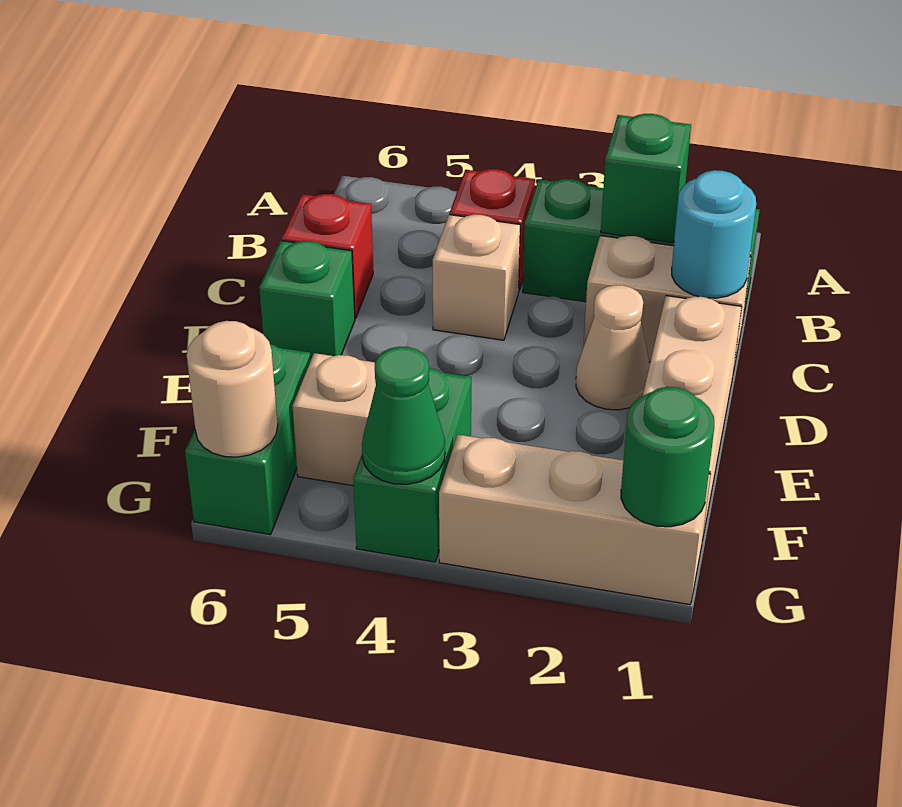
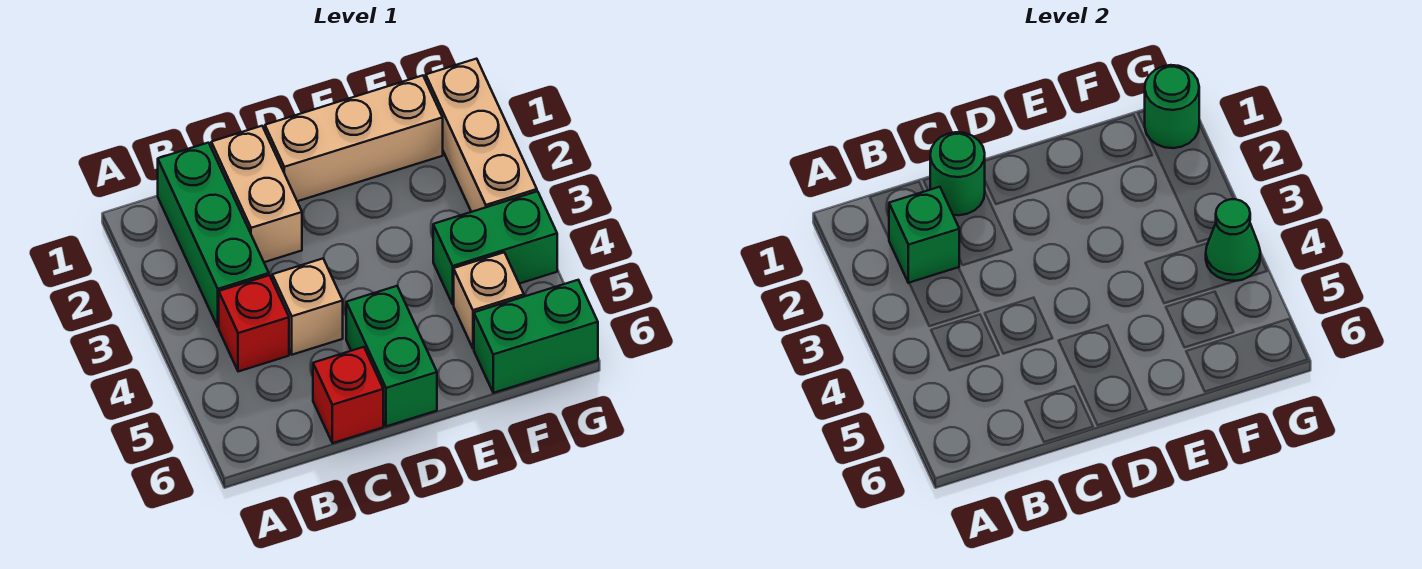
cyan round brick C1 level 2 -> green round brick C1 level 2
tan cone D2 level 1 -> none
green brick D6 level 1 -> green brick D5:D6 level 1
tan round brick G6 level 2 -> none

